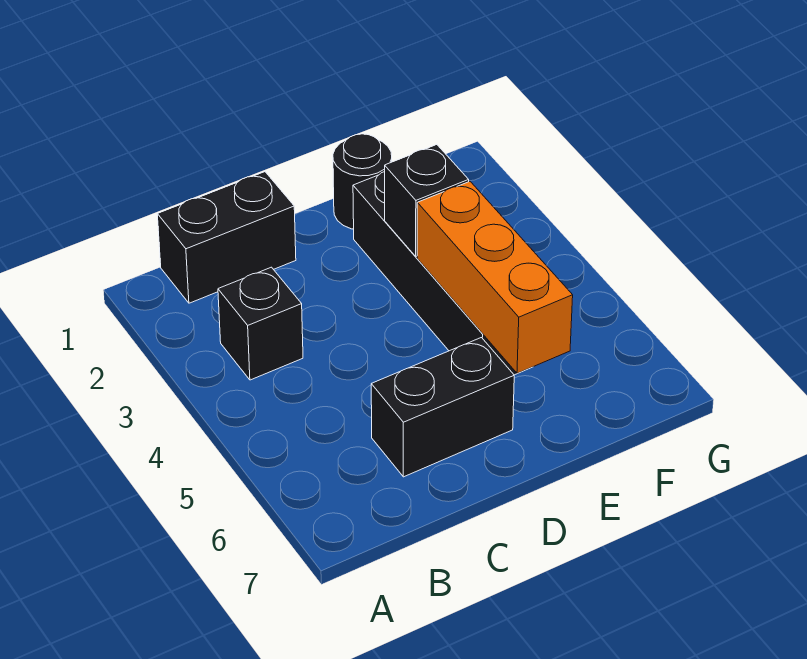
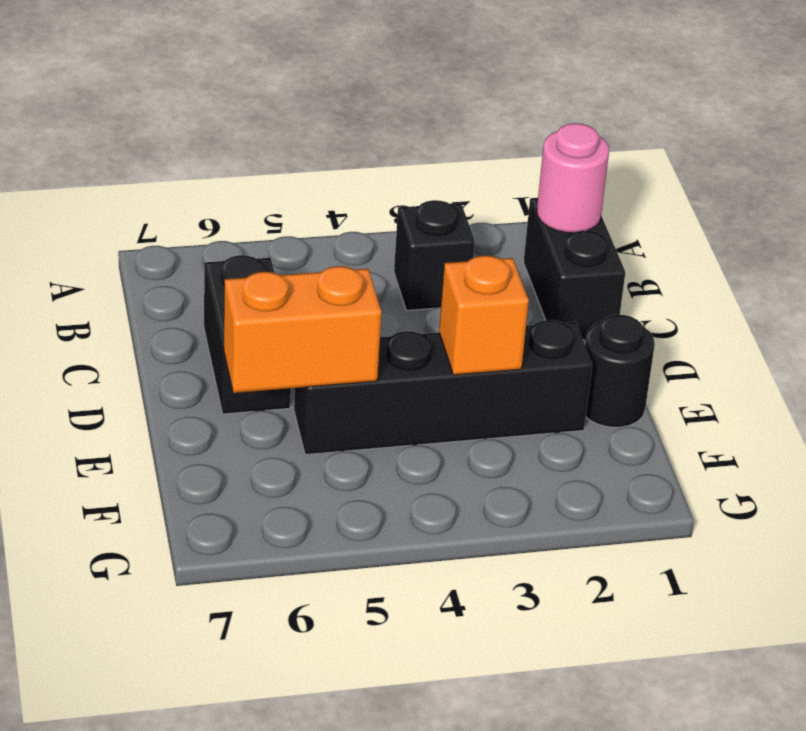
none -> pink round brick B1 level 2
black brick E3 level 2 -> orange brick E3 level 2
orange brick E4:E6 level 2 -> orange brick E5:E6 level 2

